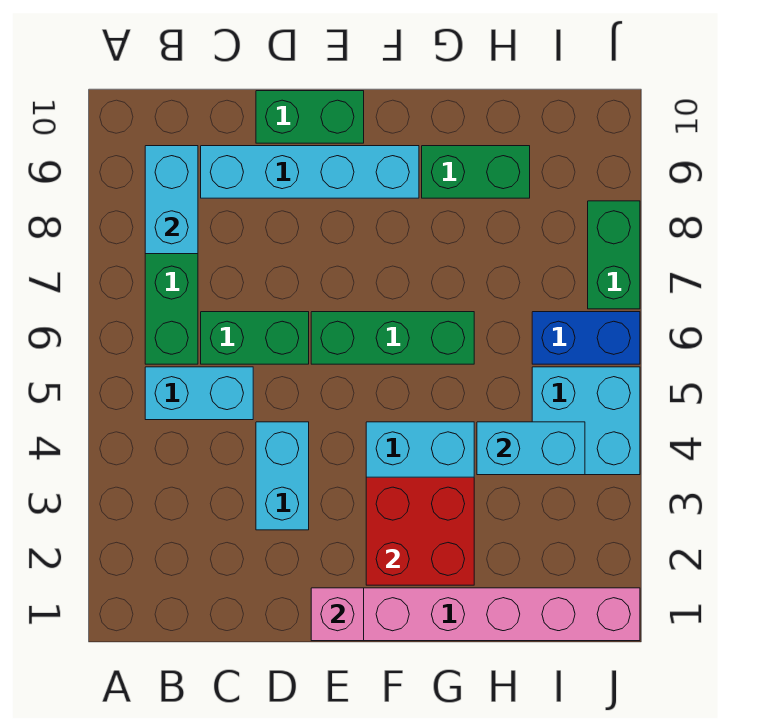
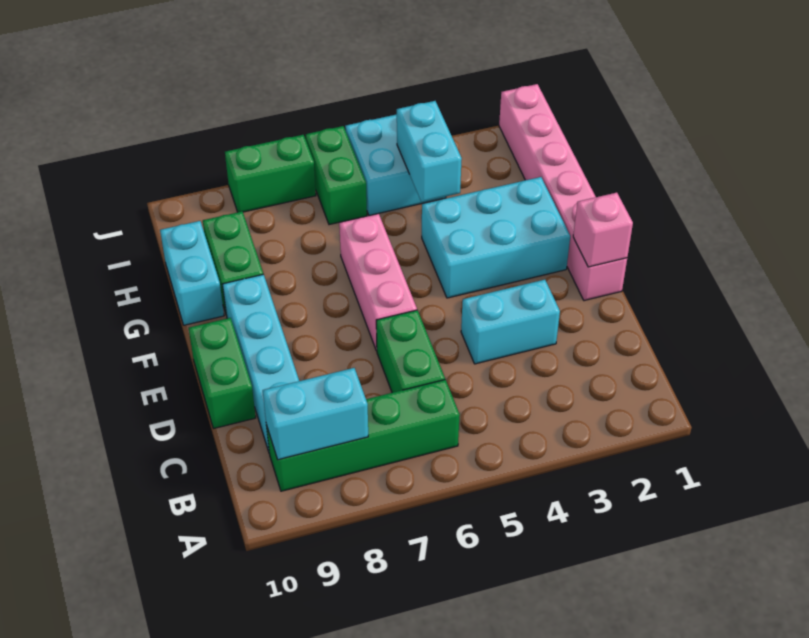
cyan brick B5:C5 level 1 -> cyan brick G10:H10 level 1
green brick E6:G6 level 1 -> pink brick E6:G6 level 1
red brick F2:G3 level 2 -> none
blue brick I6:J6 level 1 -> green brick I6:J6 level 1

